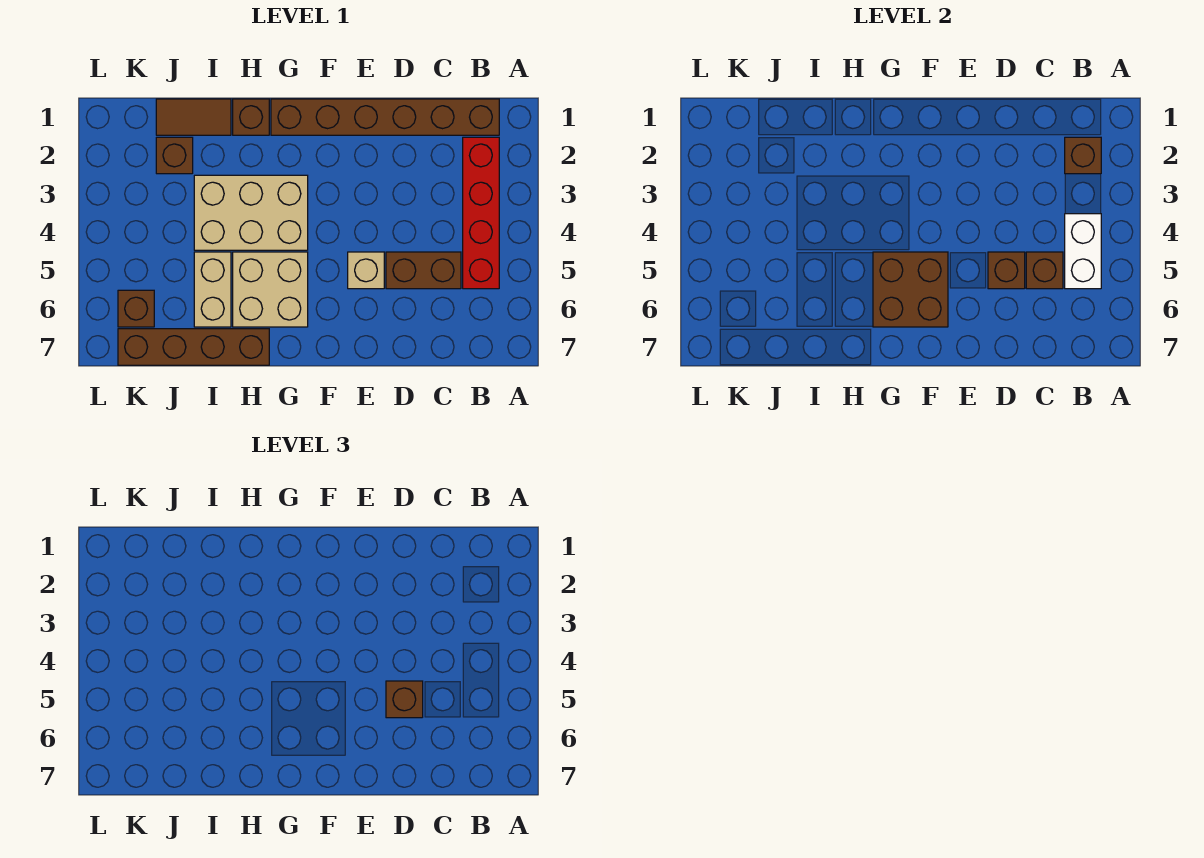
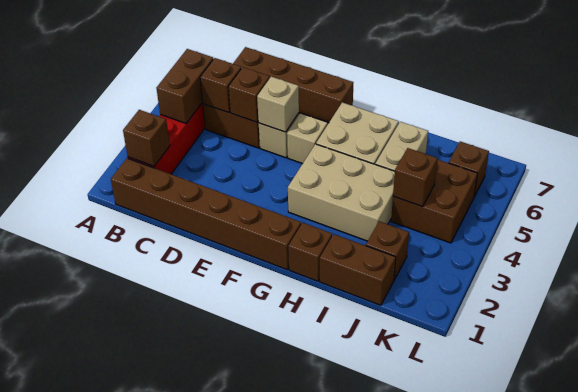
white brick B4:B5 level 2 -> brown brick B4:B5 level 2
brown brick D5 level 3 -> brown brick J4 level 2
none -> tan brick E5 level 2
none -> tan brick F5 level 1
brown brick F5:G6 level 2 -> brown brick J4:K5 level 1
brown brick H7:K7 level 1 -> brown brick C7:F7 level 1
brown tile I1:J1 level 1 -> brown brick I1:J1 level 1

